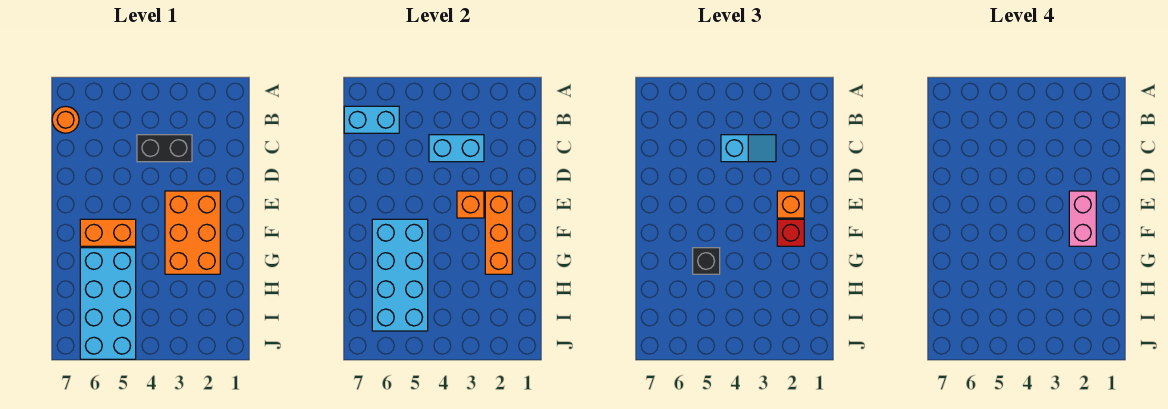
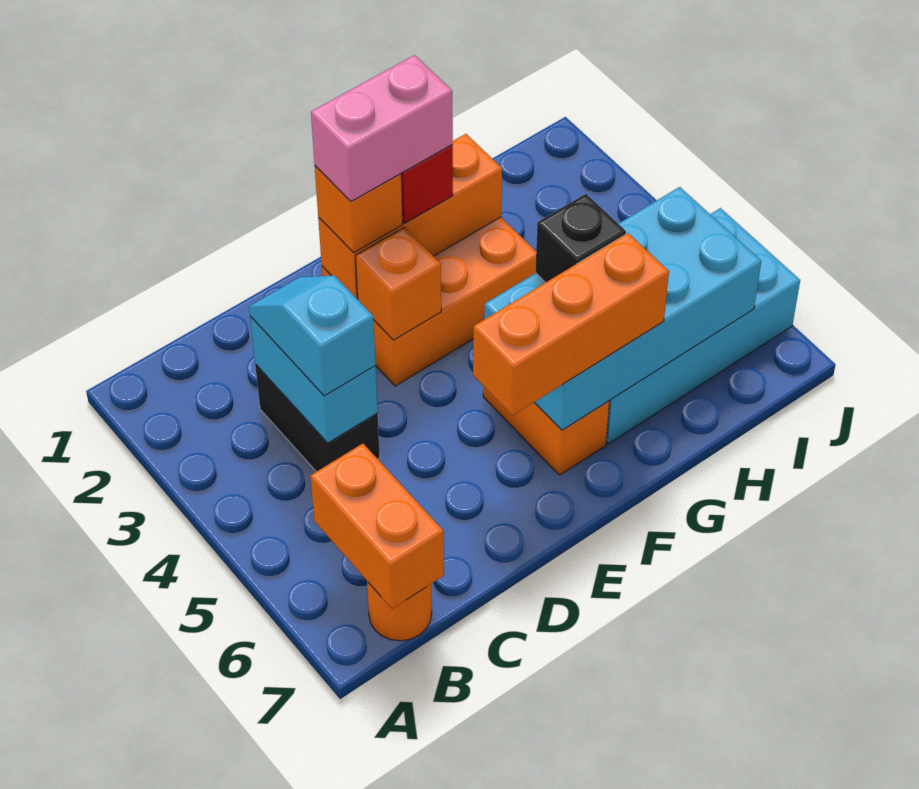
cyan brick B6:B7 level 2 -> orange brick B6:B7 level 2
none -> orange brick E6:G6 level 3

